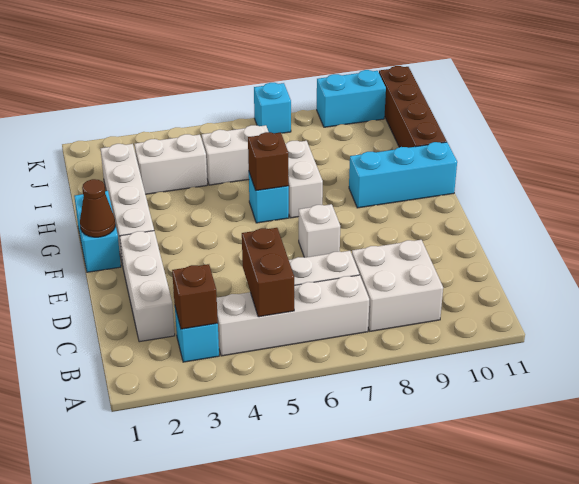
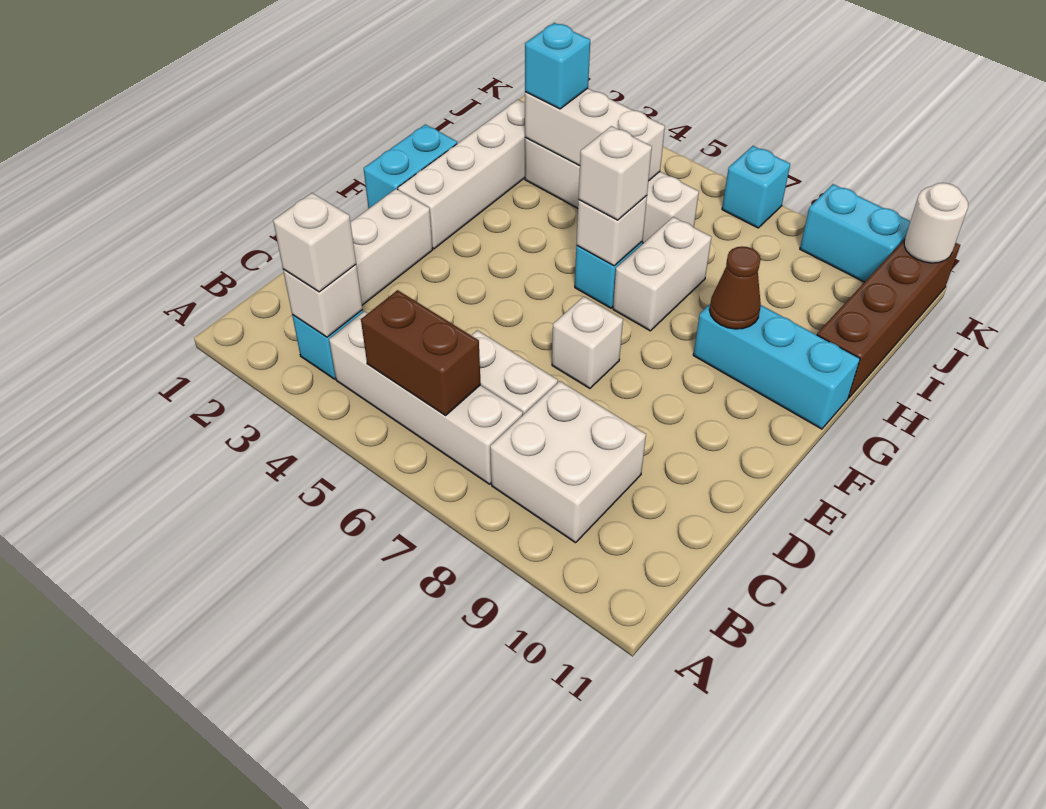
brown brick B3 level 2 -> white brick B3 level 2
none -> white brick B3 level 3
brown brick B5:C5 level 2 -> brown brick B5:B6 level 2
brown cone F1 level 2 -> brown cone G9 level 2
brown brick G6 level 2 -> white brick G6 level 2
none -> white brick G6 level 3
none -> white brick I3:I5 level 2
none -> cyan brick I3 level 3
none -> white round brick K11 level 2

